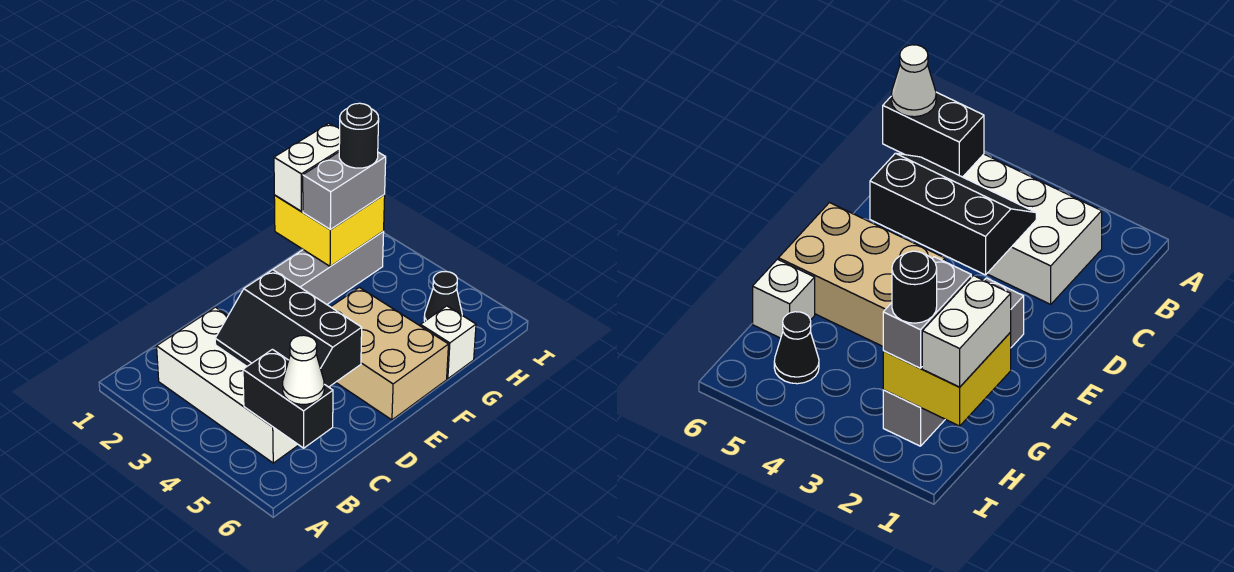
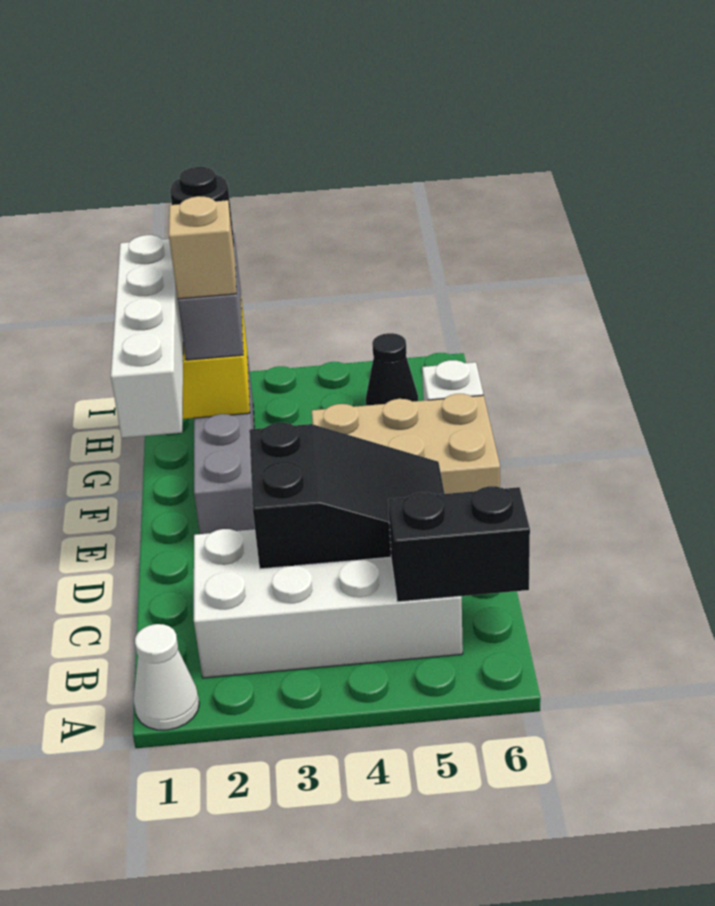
white cone B6 level 3 -> white cone A1 level 1
black slope C3:D5 level 2 top D -> black slope C3:D5 level 2 top 3
white brick G1:H1 level 3 -> white brick E1:H1 level 3
none -> tan brick G2 level 4

